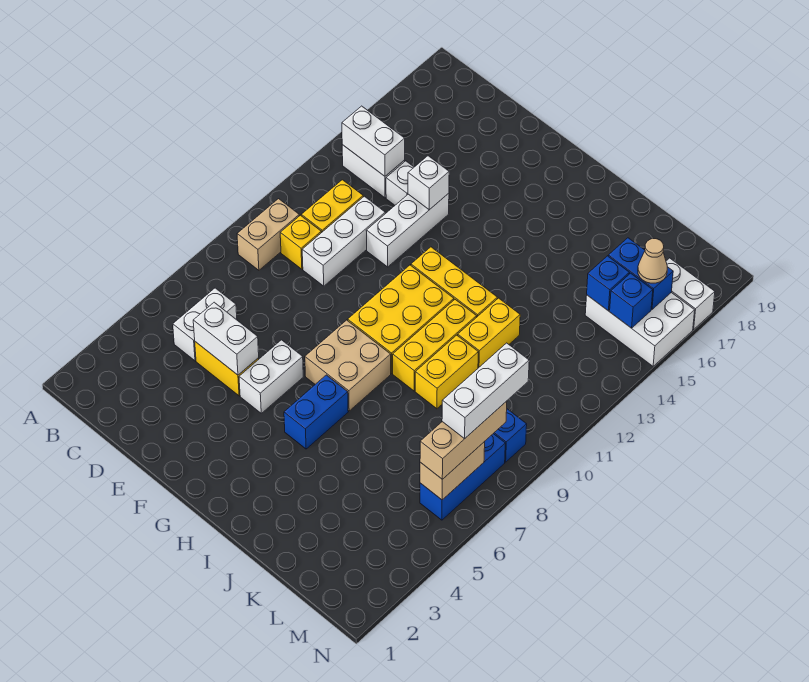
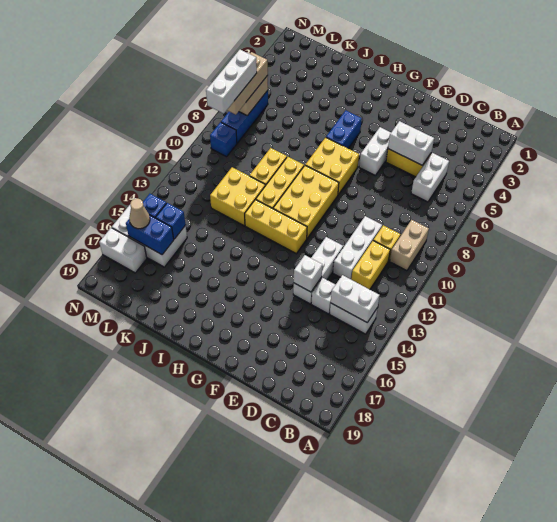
tan brick G7:H8 level 1 -> yellow brick G7:H8 level 1
yellow brick J11:J12 level 1 -> yellow brick J11:K12 level 1

